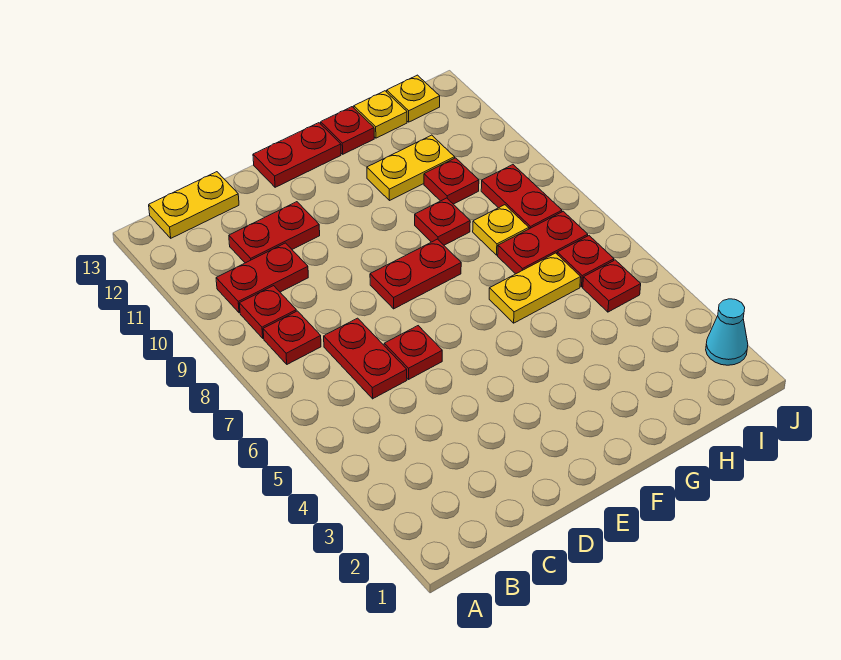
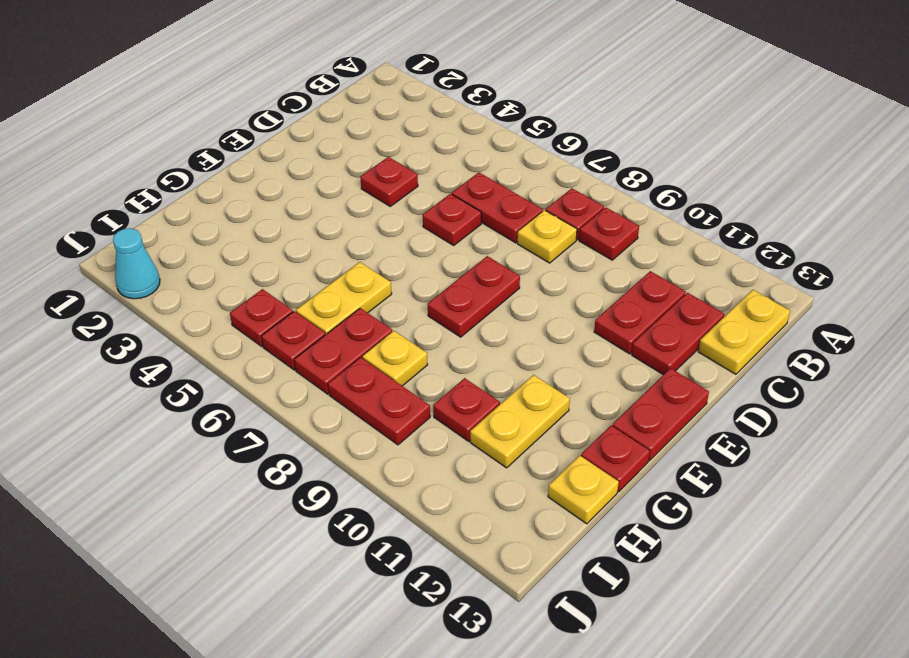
red plate B10:C10 level 1 -> red plate C12:D12 level 1
red plate G9 level 1 -> red plate D4 level 1
yellow plate I13 level 1 -> yellow plate C8 level 1

